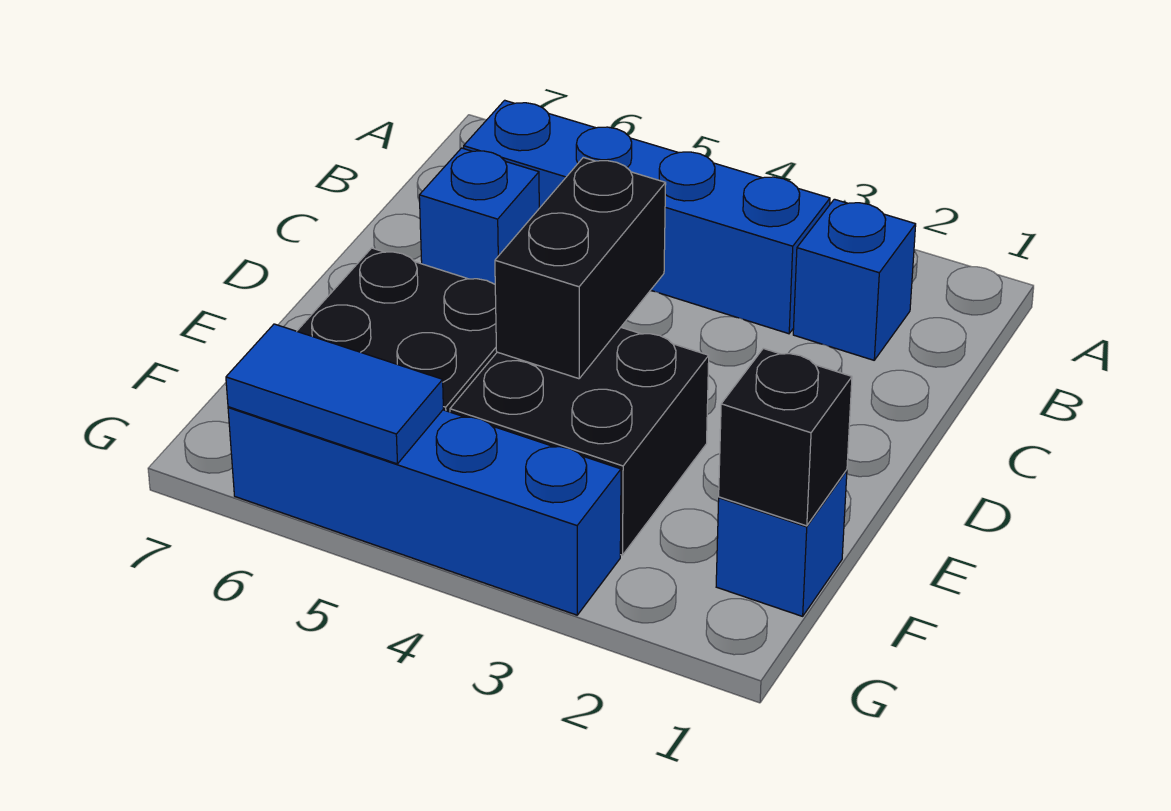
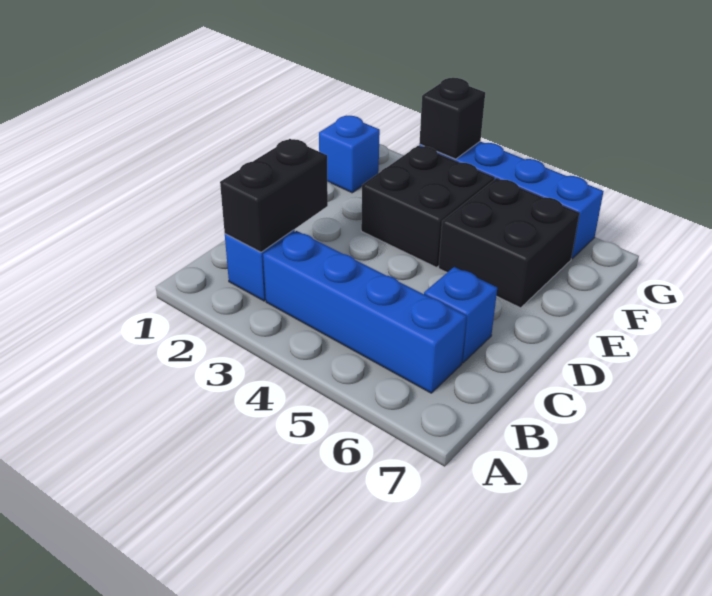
black brick D4:E4 level 2 -> black brick B2:C2 level 2
black brick F1 level 2 -> black brick G3 level 2
blue tile G5:G6 level 2 -> none

